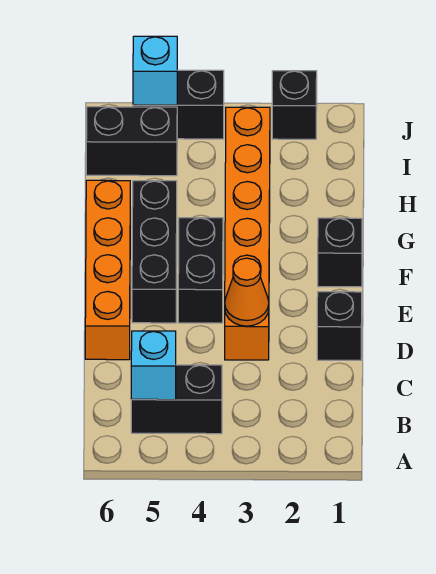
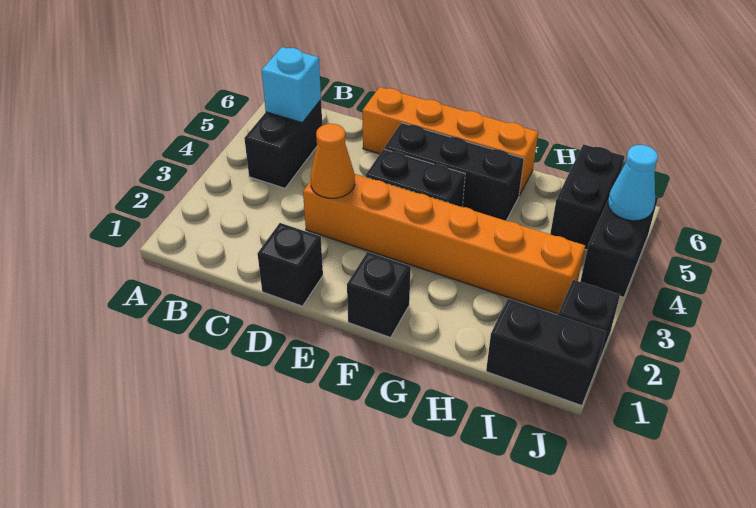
none -> black brick I1:J1 level 1
cyan brick J5 level 2 -> cyan cone J5 level 2

